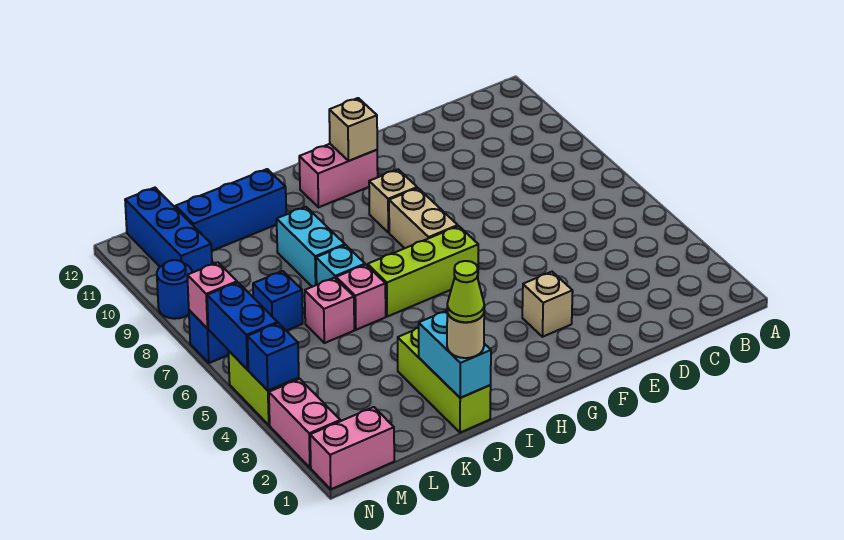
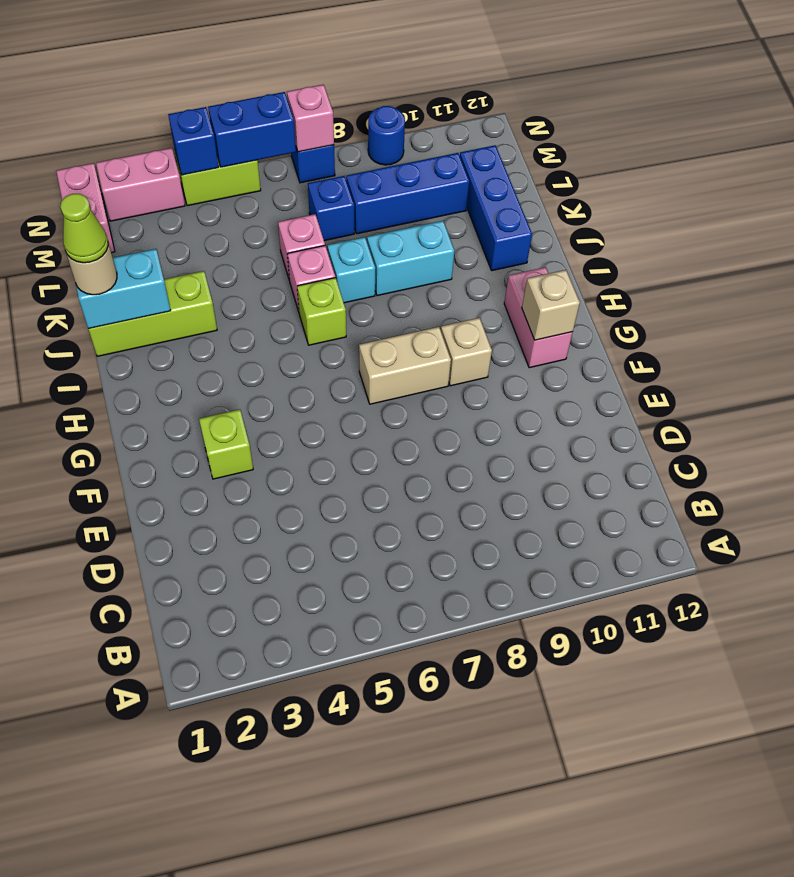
tan brick F3 level 1 -> lime brick F3 level 1
lime brick G6:I6 level 1 -> lime brick I6 level 1
blue brick M10:M12 level 1 -> blue brick L8:L10 level 1

